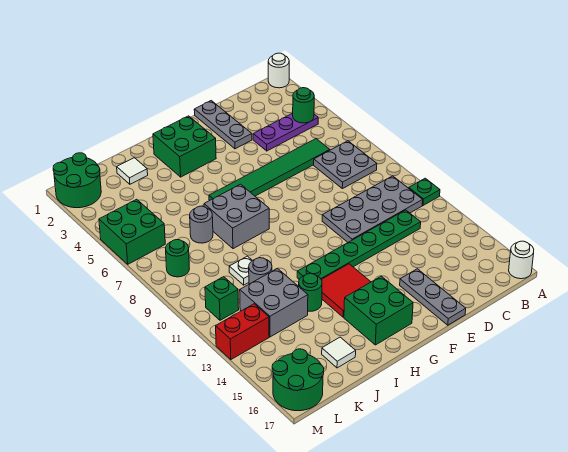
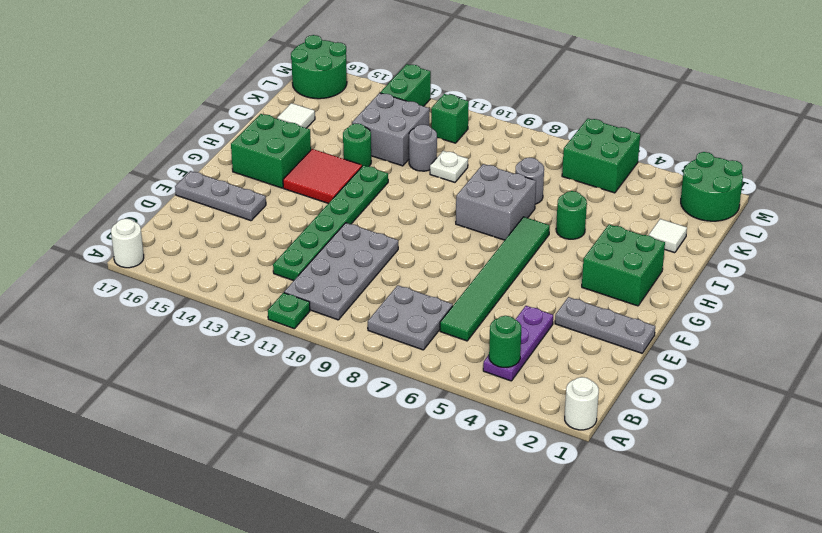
green round brick L8 level 1 -> green round brick I5 level 1
red brick L13:M13 level 1 -> green brick L13:M13 level 1

